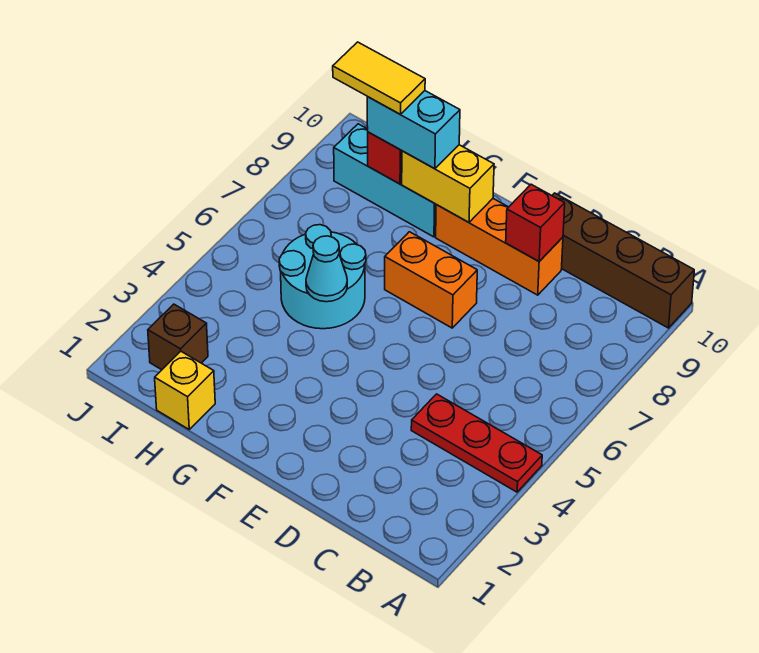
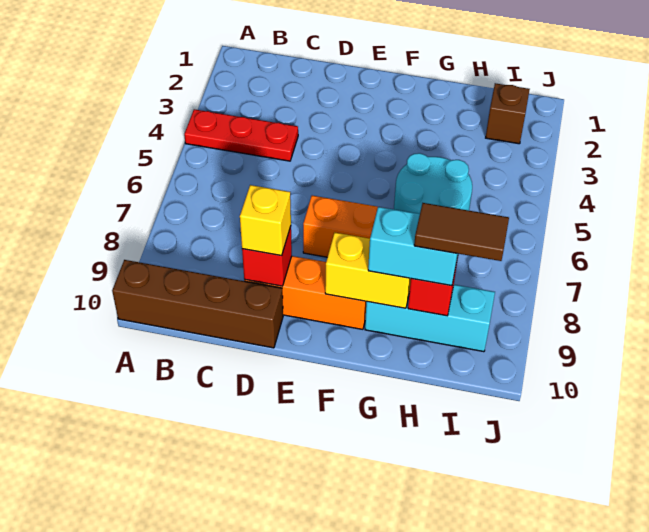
cyan cone G5 level 2 -> none
yellow brick H1 level 1 -> yellow brick D9 level 3
yellow tile H9:I9 level 4 -> brown tile H9:I9 level 4

